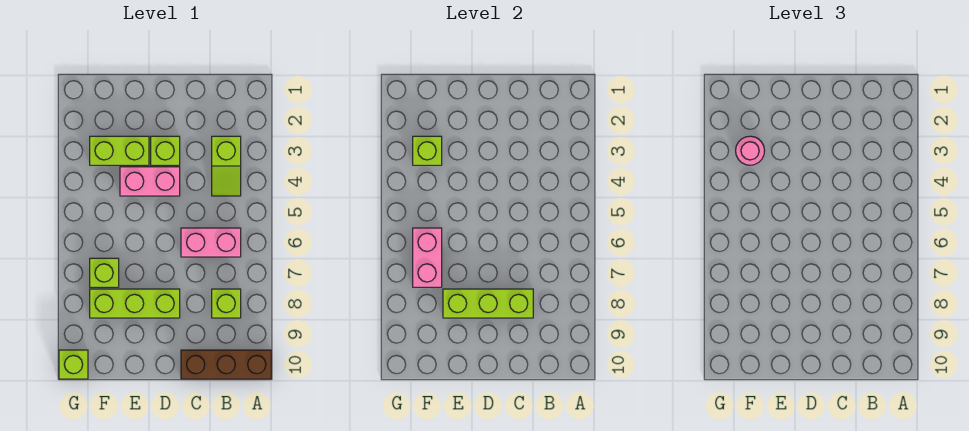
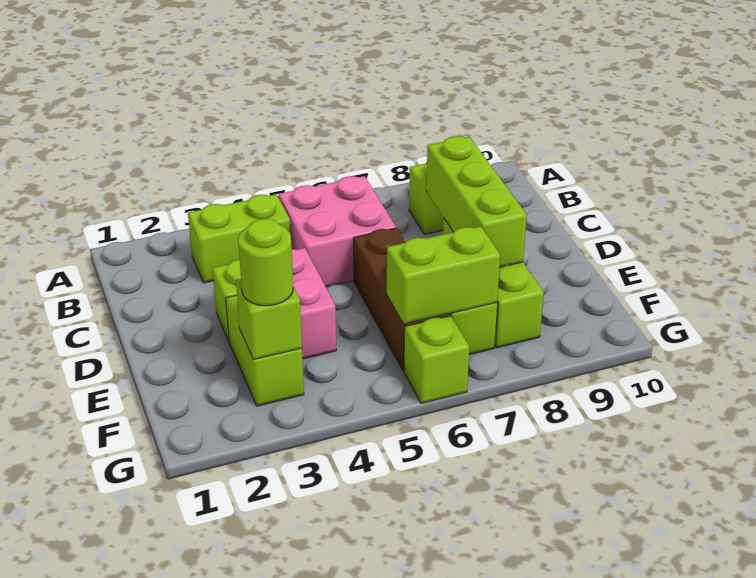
brown brick A10:C10 level 1 -> brown brick D6:F6 level 1
lime slope B3:B4 level 1 top 3 -> lime brick B3:B4 level 1
pink brick B6:C6 level 1 -> pink brick B5:C6 level 1
pink round brick F3 level 3 -> lime round brick F3 level 3
pink brick F6:F7 level 2 -> lime brick F6:F7 level 2
lime brick G10 level 1 -> lime brick G6 level 1

